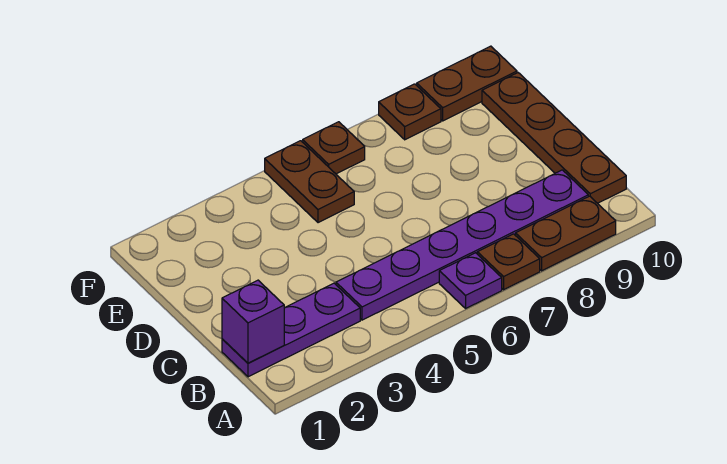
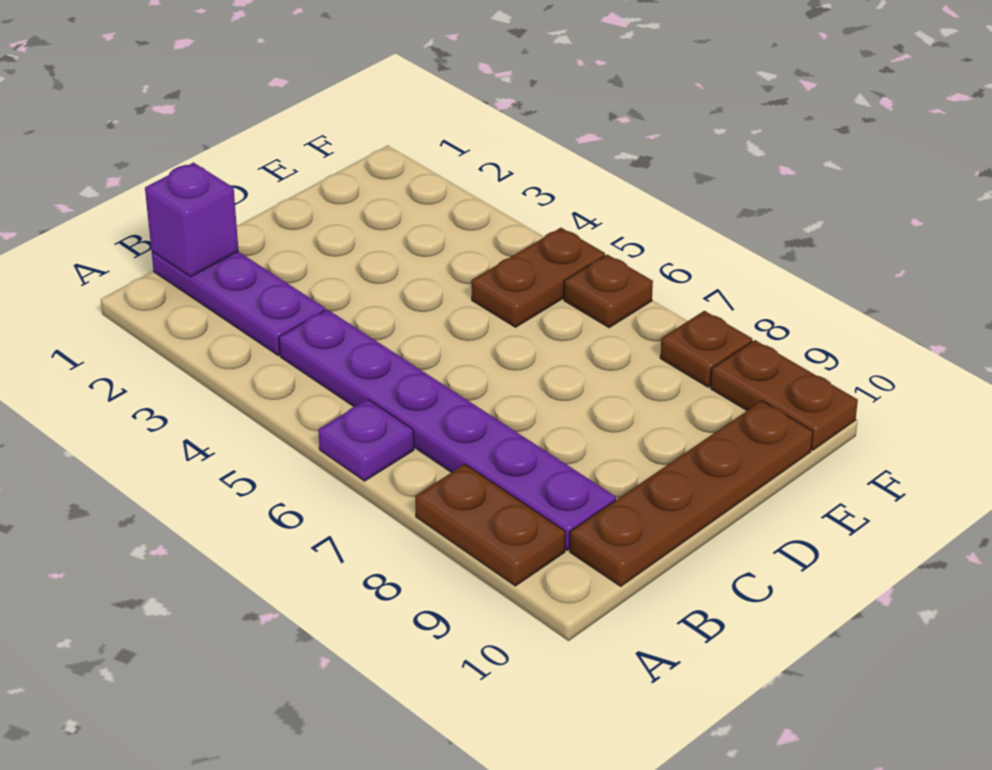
brown plate A7 level 1 -> none

